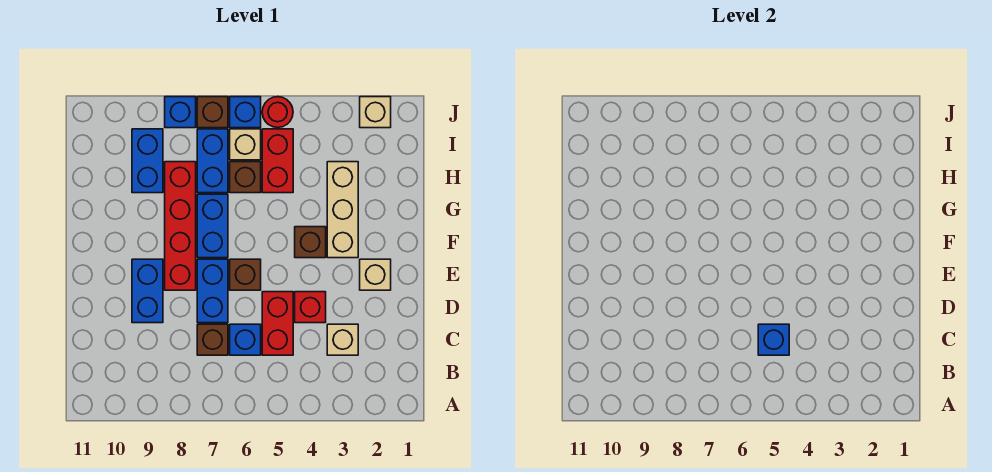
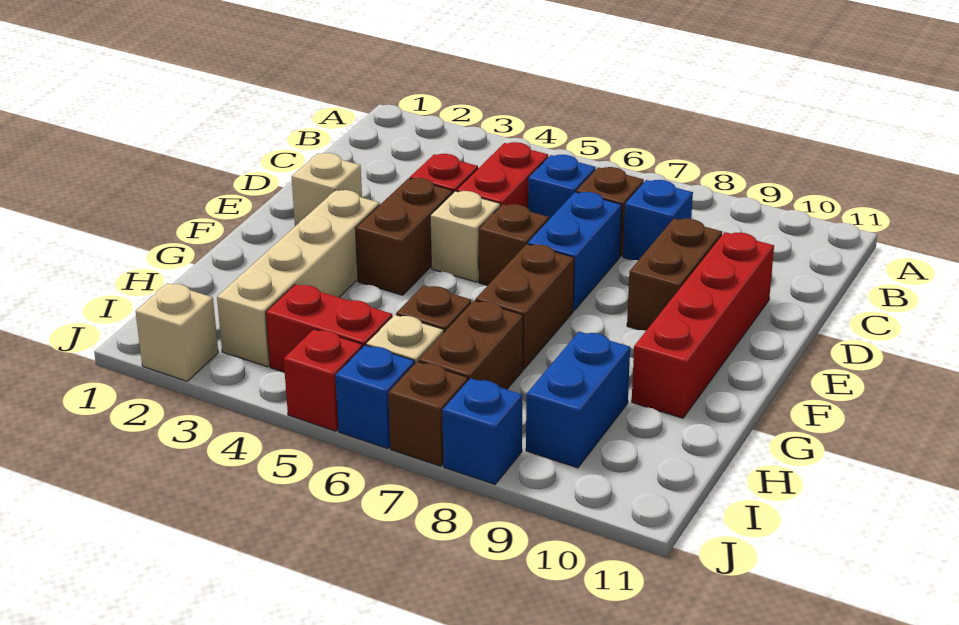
tan brick C3 level 1 -> tan brick E5 level 1
blue brick C5 level 2 -> blue brick C8 level 1
blue brick D9:E9 level 1 -> brown brick D9:E9 level 1
red brick E8:H8 level 1 -> red brick D10:G10 level 1
tan brick F3:H3 level 1 -> tan brick F3:I3 level 1
brown brick F4 level 1 -> brown brick E4:F4 level 1
blue brick F7:G7 level 1 -> brown brick F7:G7 level 1
red brick H5:I5 level 1 -> red brick I4:I5 level 1
blue brick H7:I7 level 1 -> brown brick H7:I7 level 1
red round brick J5 level 1 -> red brick J5 level 1

